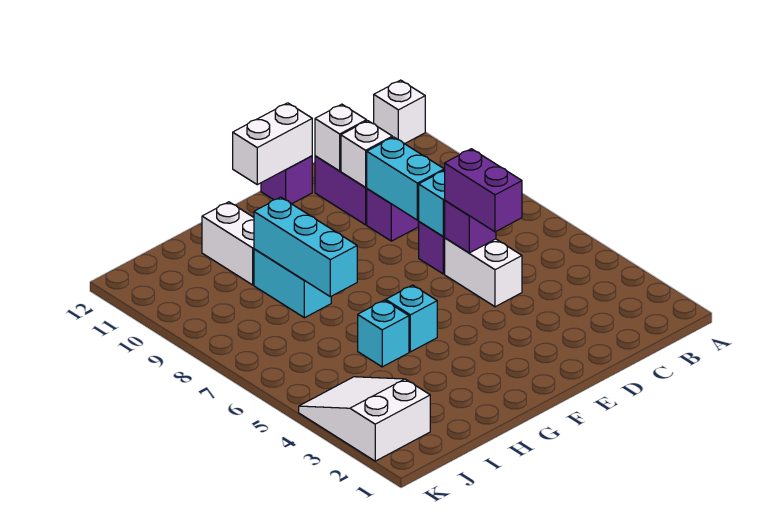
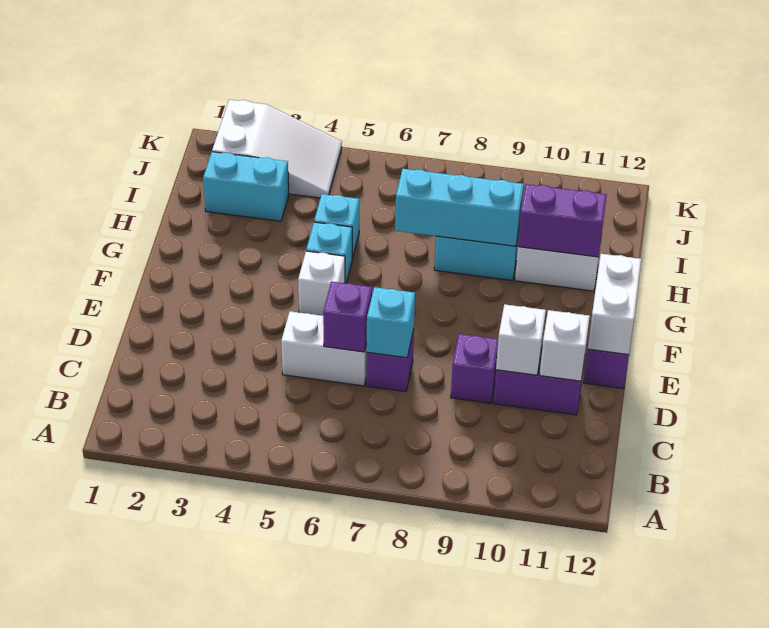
white brick A12 level 1 -> white brick F5 level 1
purple brick D5:D6 level 3 -> purple brick H10:H11 level 2
cyan brick D8:D9 level 2 -> cyan brick I2:I3 level 1

